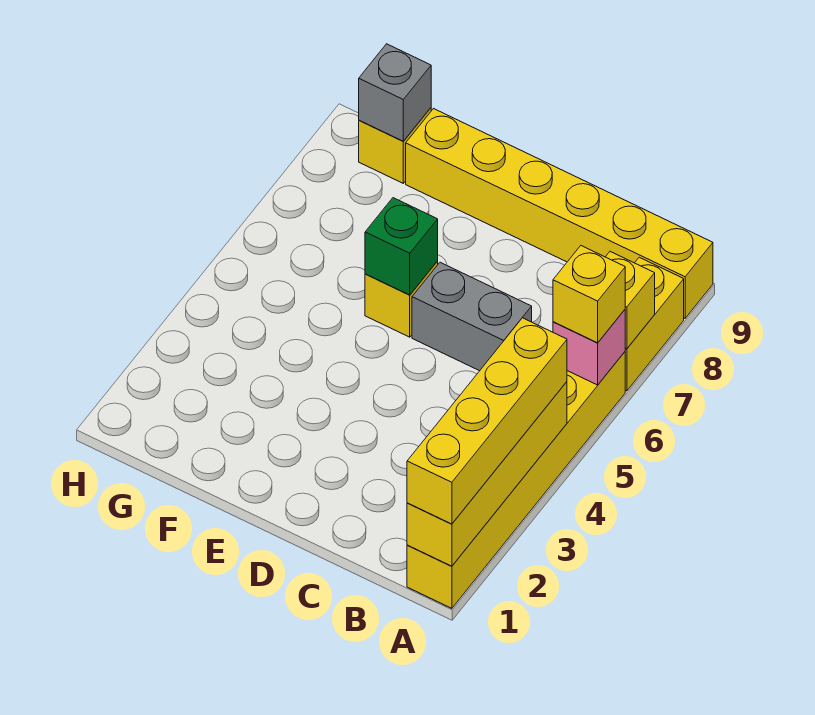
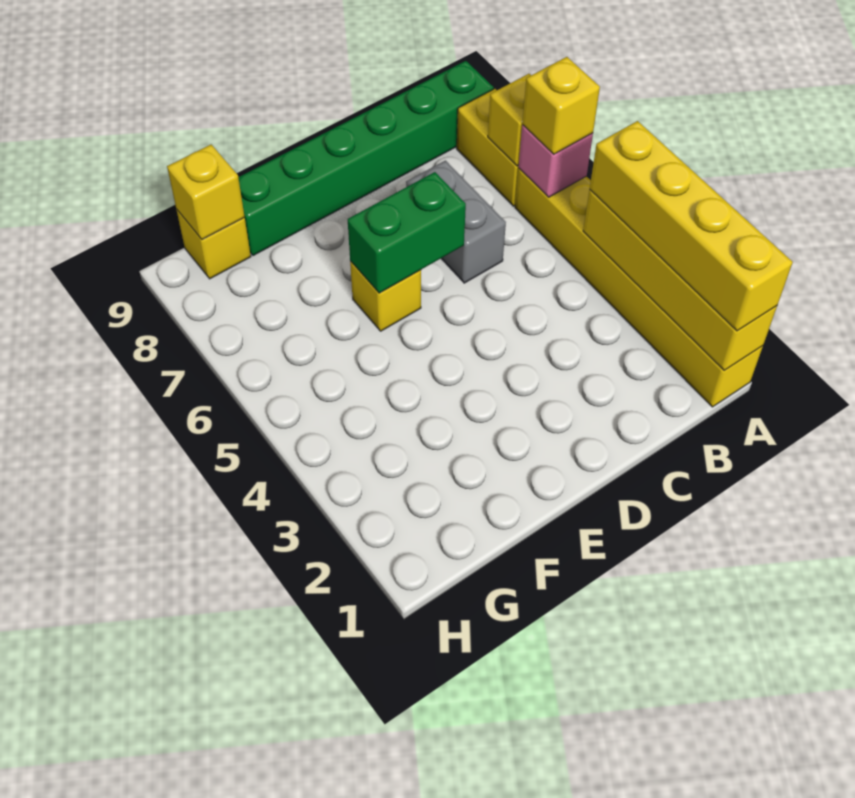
yellow brick A9:F9 level 1 -> green brick A9:F9 level 1
grey brick C6:D6 level 1 -> grey brick C6:C7 level 1
green brick E6 level 2 -> green brick D6:E6 level 2
grey brick G9 level 2 -> yellow brick G9 level 2

